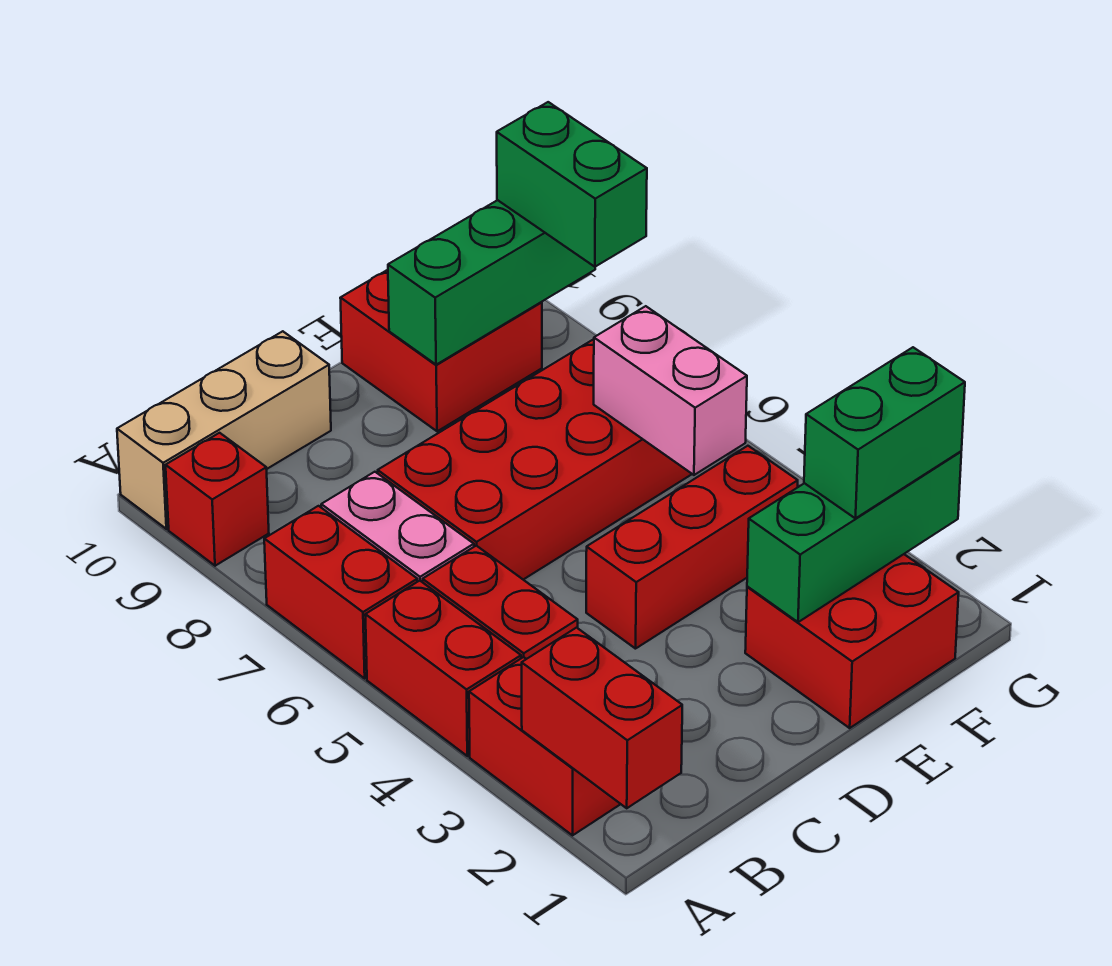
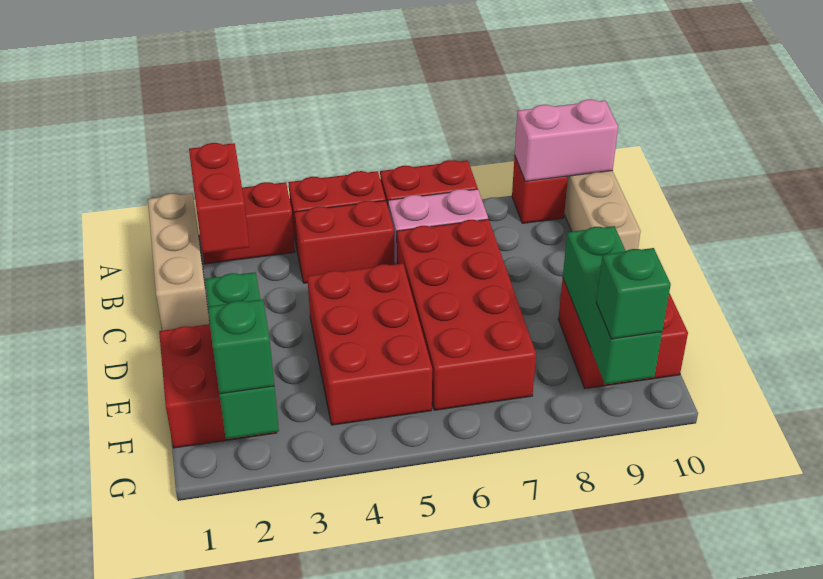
none -> tan brick A1:C1 level 1
red brick A1:A2 level 2 -> red brick A2:B2 level 2
red brick D4:F4 level 1 -> red brick D4:F5 level 1
green brick F2:G2 level 3 -> green brick G2 level 3
pink brick F5:F6 level 2 -> pink brick A9:A10 level 2
green brick G8:G9 level 3 -> green brick G9 level 3

